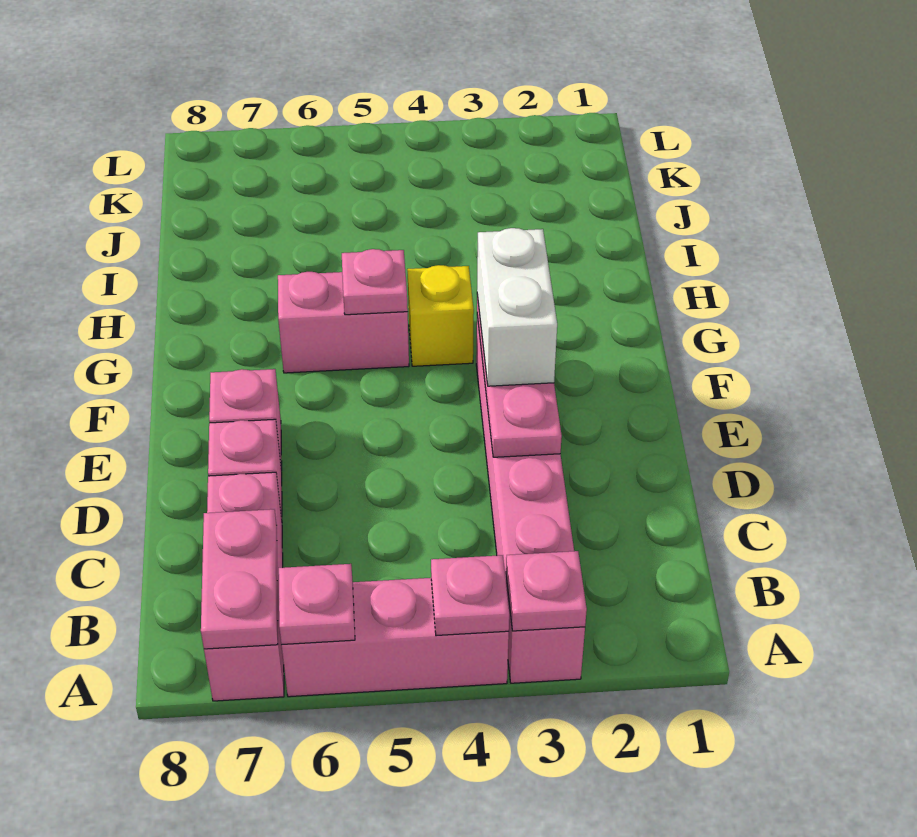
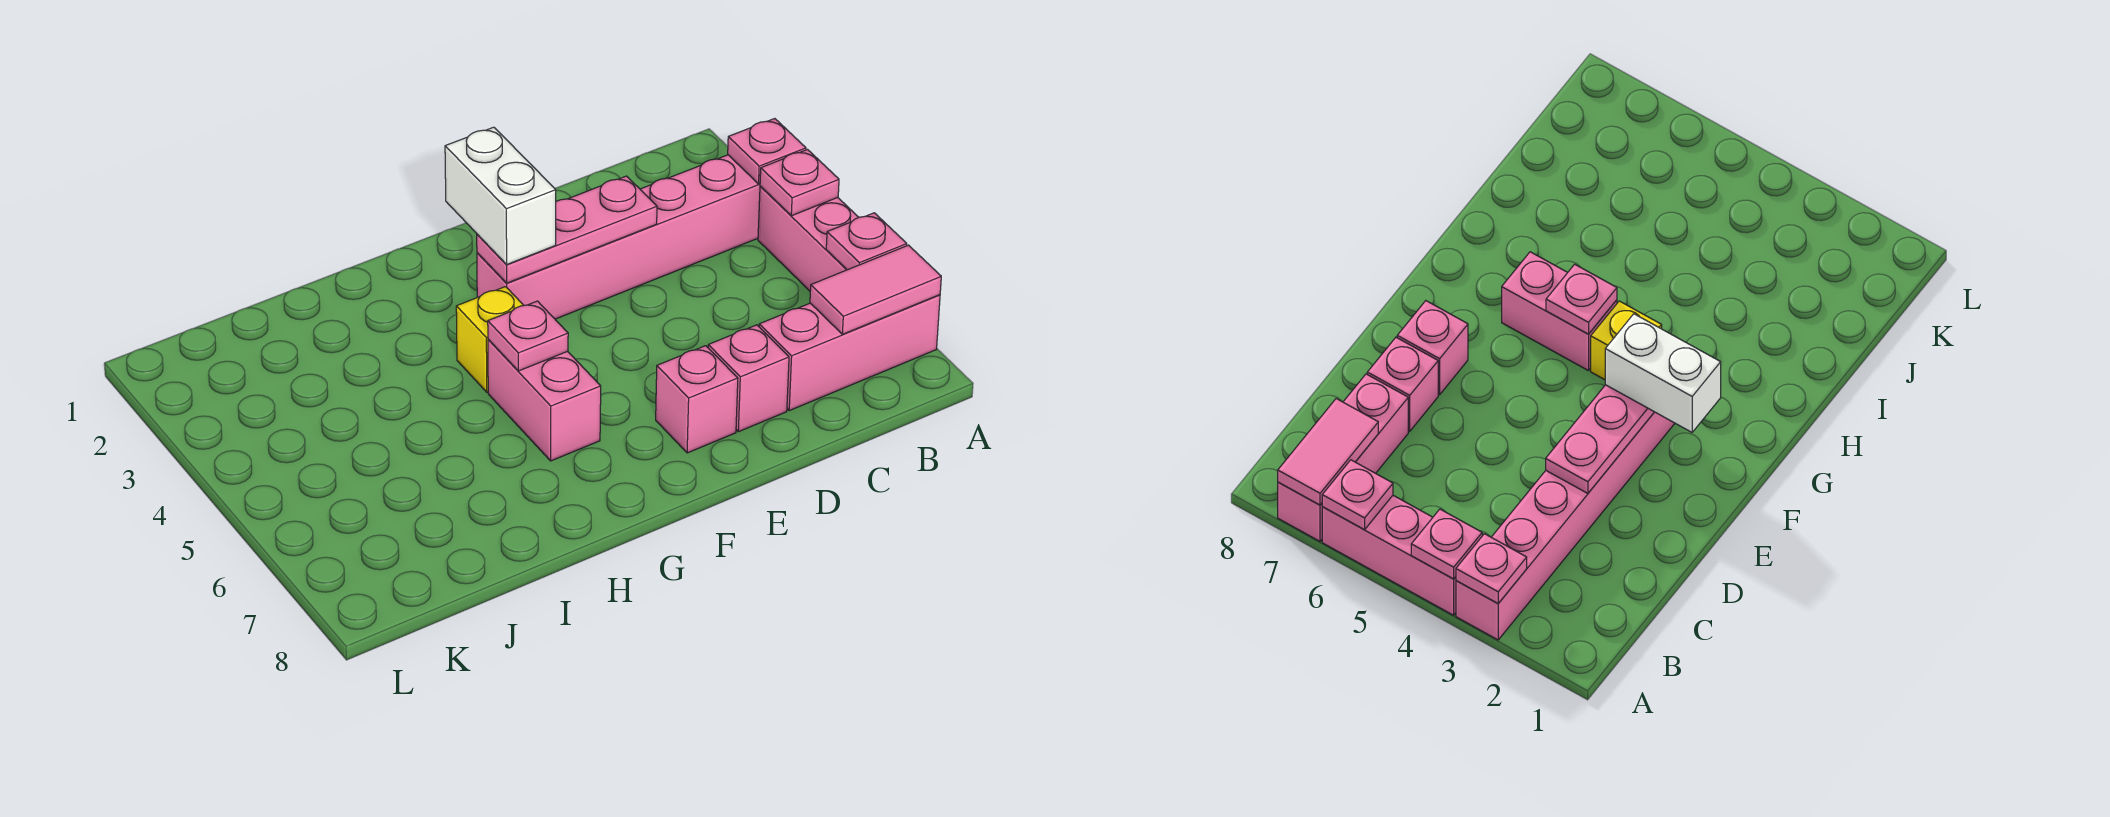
pink plate A7:B7 level 2 -> pink tile A7:B7 level 2
white brick E3:F3 level 3 -> white brick F2:F3 level 3

